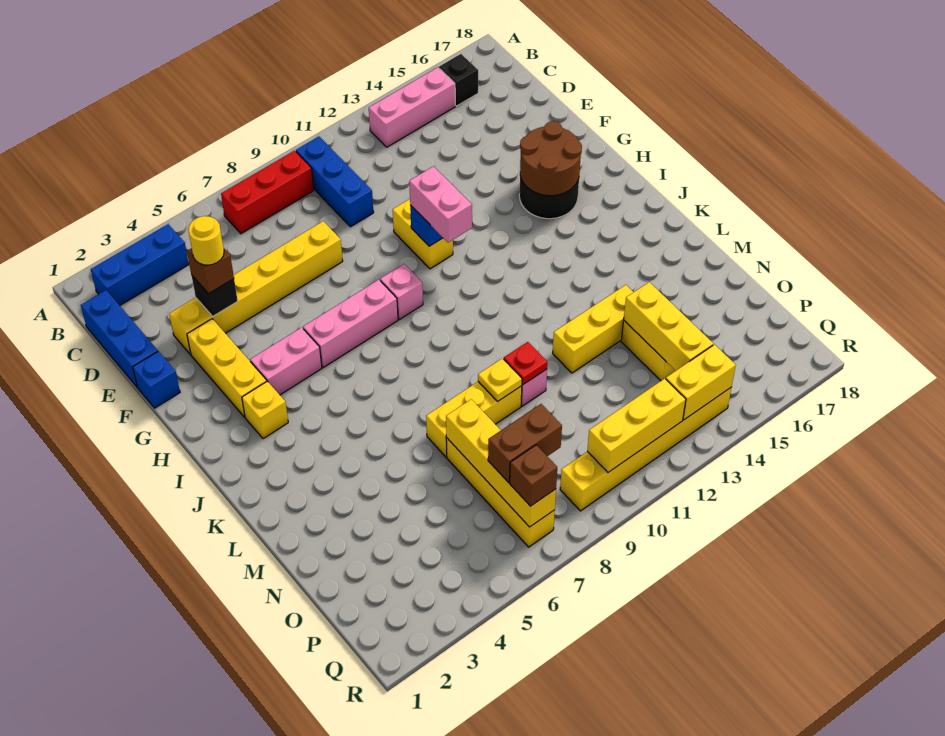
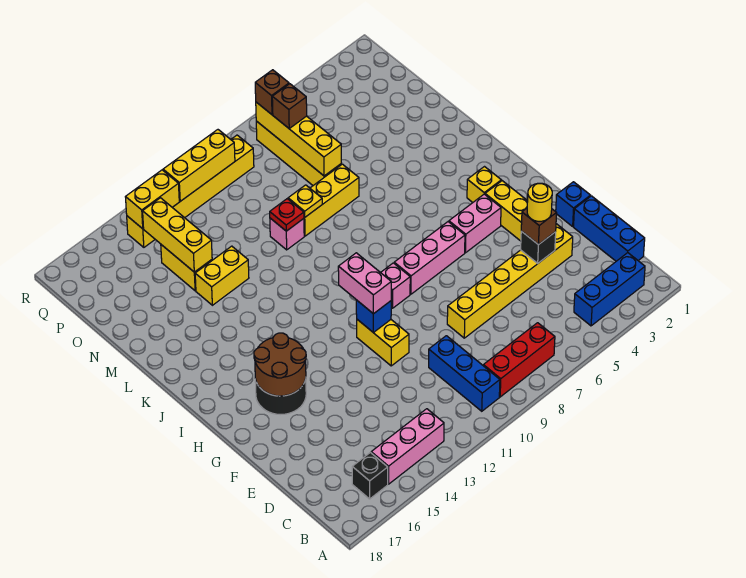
yellow brick M12:M14 level 1 -> yellow brick M13:M14 level 1
brown brick P7:P8 level 3 -> brown brick P7 level 3

